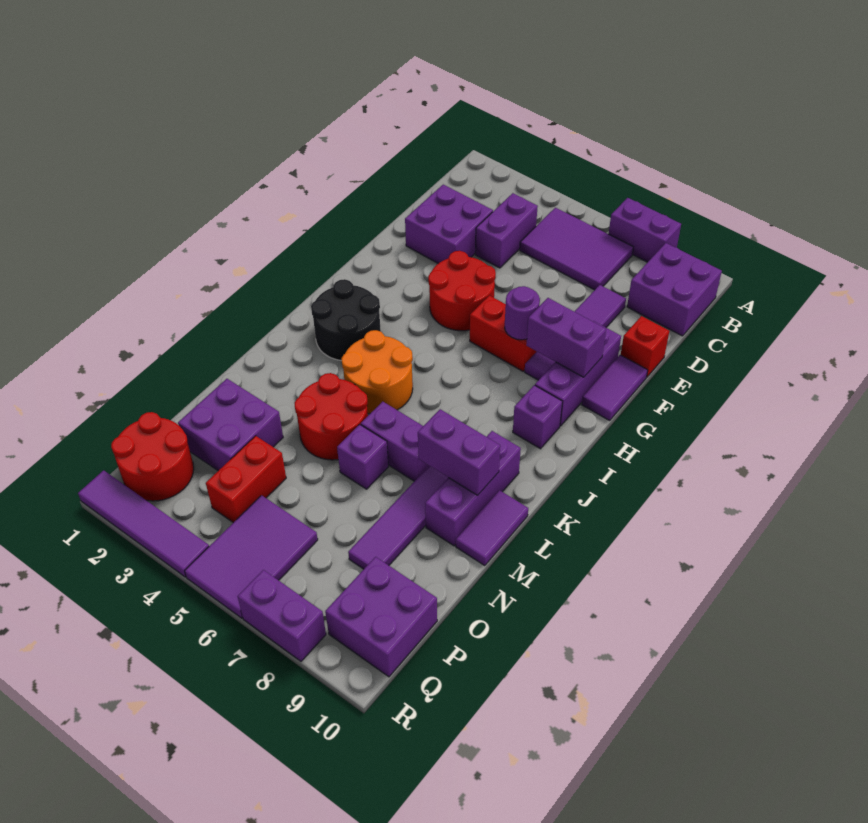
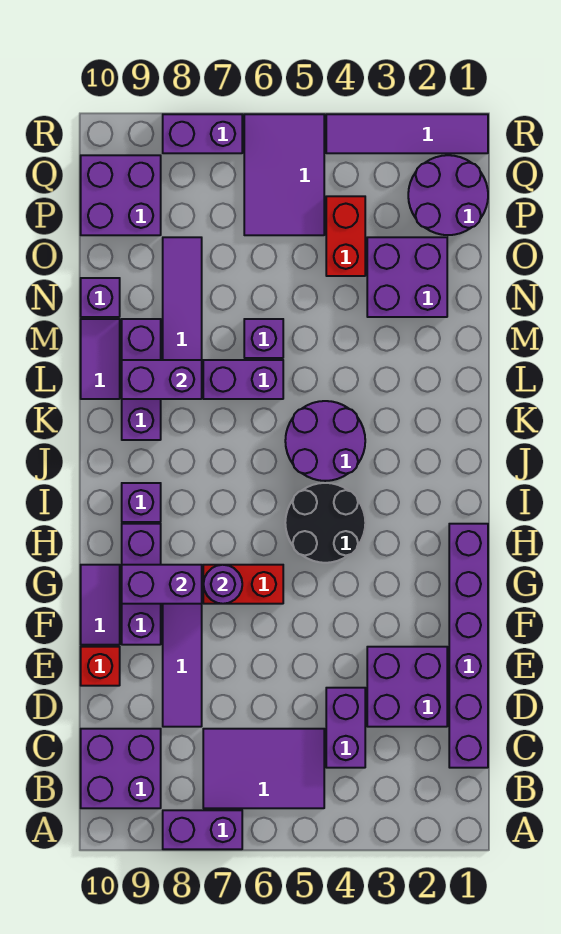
none -> purple brick C1:H1 level 1
red round brick F4:G5 level 1 -> none
black round brick I2:J3 level 1 -> black round brick H4:I5 level 1
orange round brick J4:K5 level 1 -> purple round brick J4:K5 level 1
red round brick L4:M5 level 1 -> none
none -> purple brick N10 level 1
red round brick P1:Q2 level 1 -> purple round brick P1:Q2 level 1

